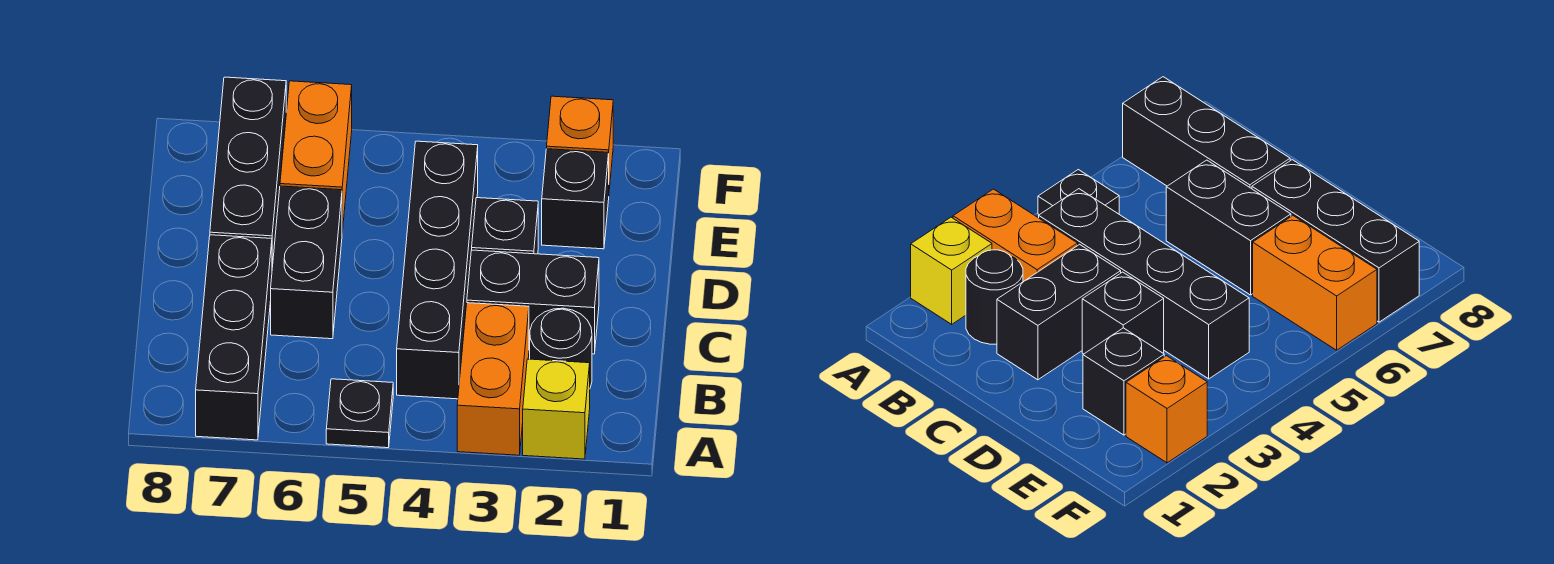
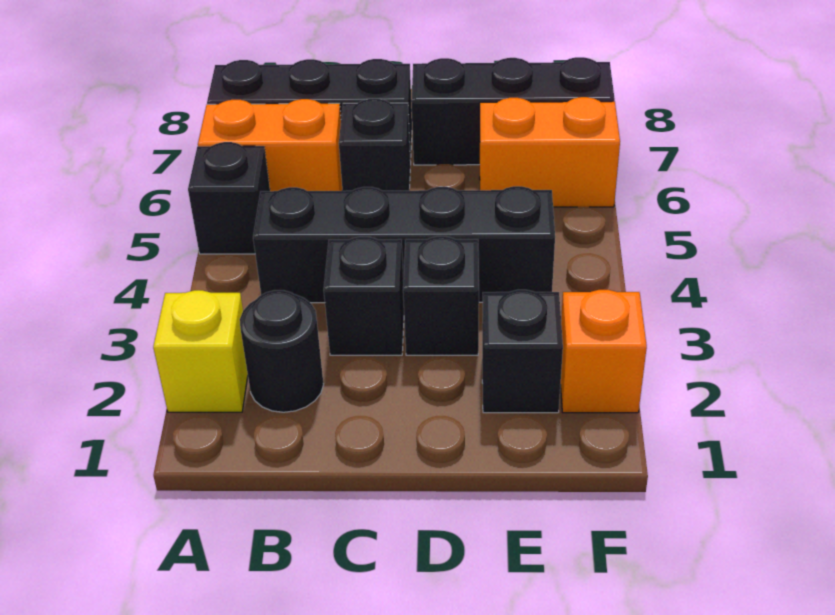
orange brick A3:B3 level 1 -> orange brick A6:B6 level 1
black plate A5 level 1 -> black brick A5 level 1
black brick C2:C3 level 1 -> black brick C3 level 1
black brick C6:D6 level 1 -> black brick C6 level 1

